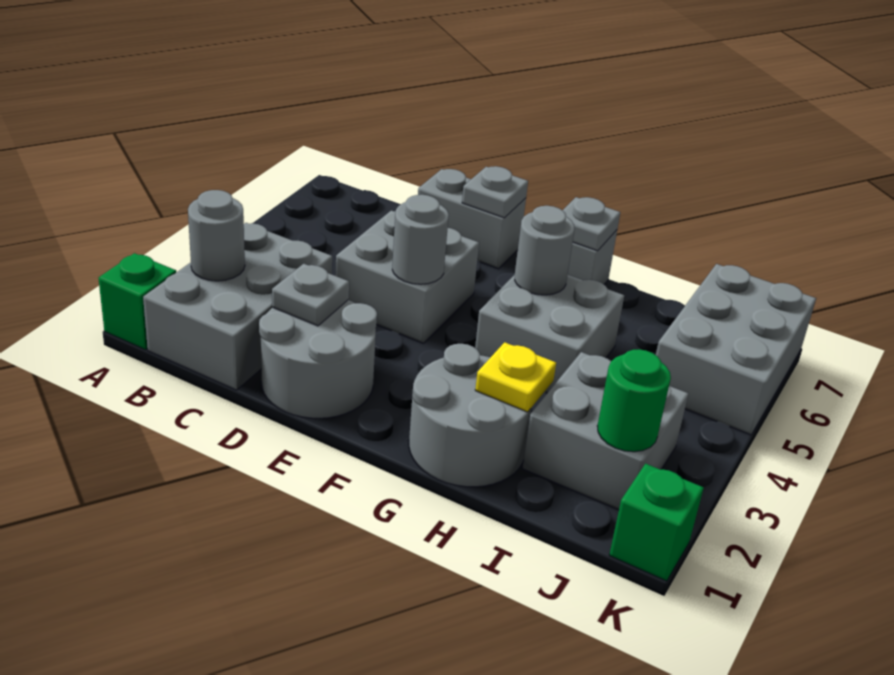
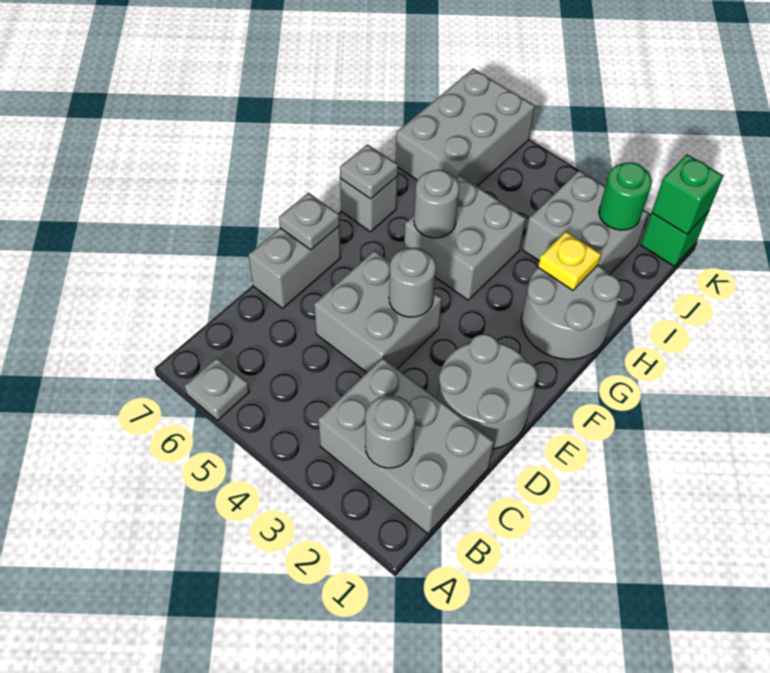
green brick A1 level 1 -> green brick K1 level 2
grey plate D2 level 2 -> grey plate A6 level 1
grey brick J5:K7 level 1 -> grey brick I6:K7 level 1

